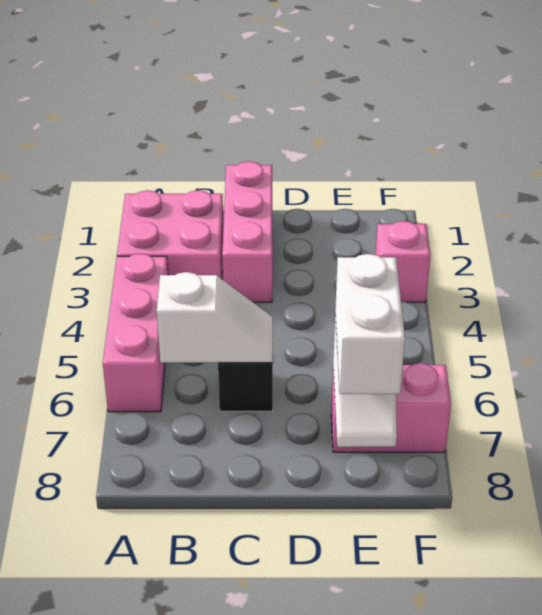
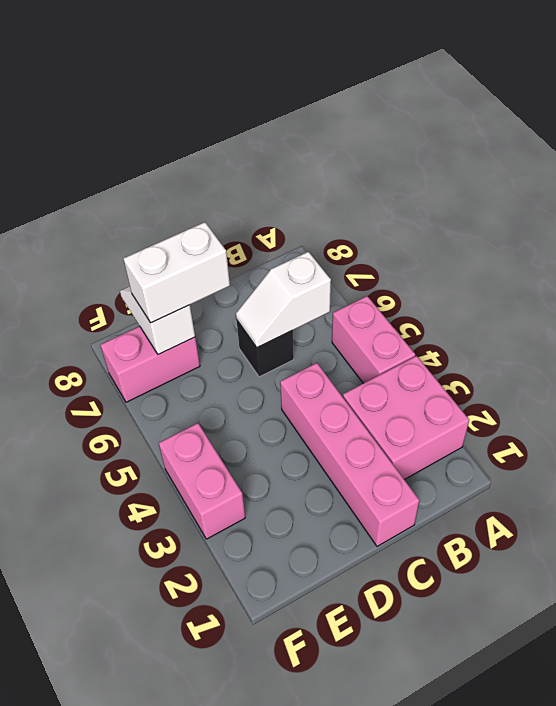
pink brick A4:A6 level 1 -> pink brick A4:A5 level 1
pink brick C1:C3 level 1 -> pink brick C1:C4 level 1
white brick E7:E8 level 3 -> white brick D7:E7 level 3
pink brick F3 level 1 -> pink brick F3:F4 level 1

